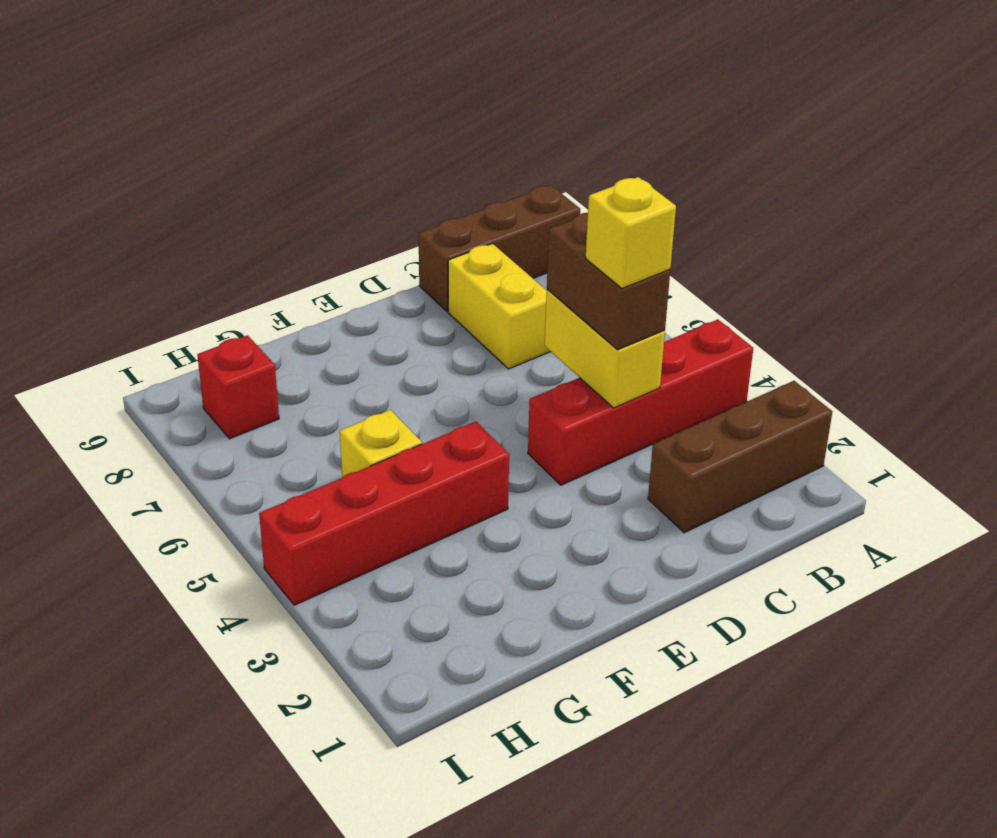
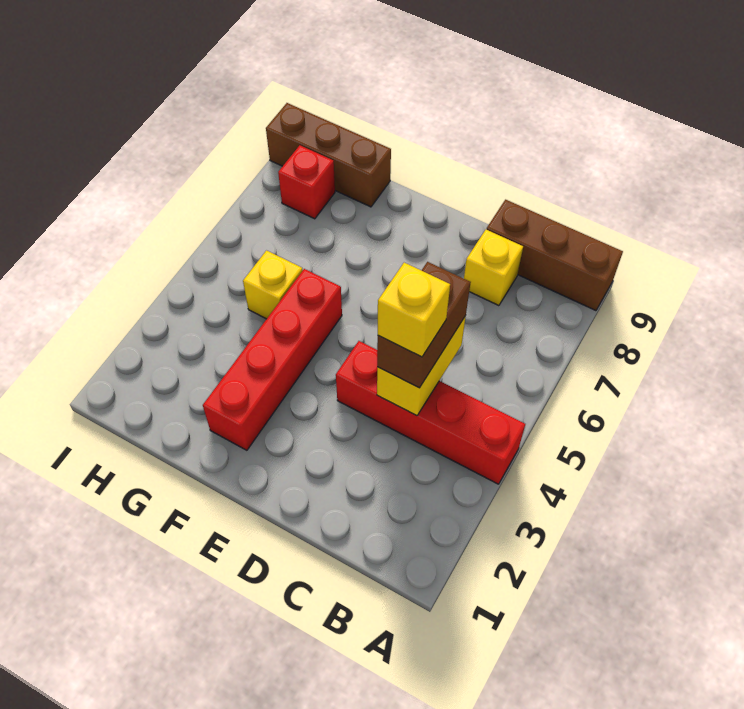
brown brick A2:C2 level 1 -> brown brick G9:I9 level 1
yellow brick C7:C8 level 1 -> yellow brick C8 level 1
red brick F4:I4 level 1 -> red brick F2:F5 level 1

